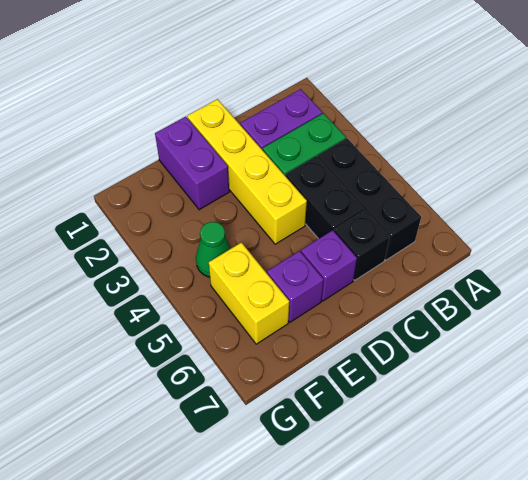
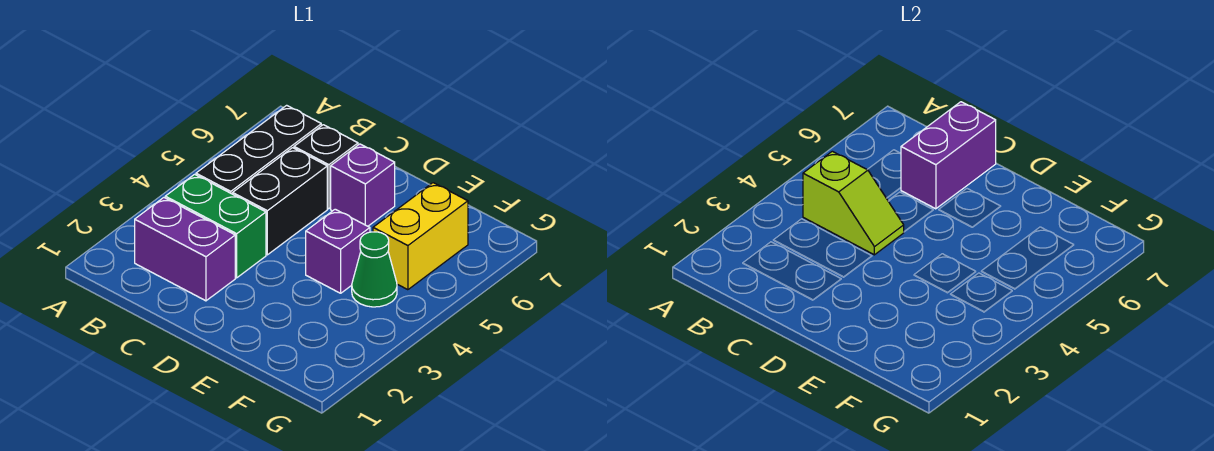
none -> lime slope B4:C4 level 2 top B
yellow brick D1:D4 level 1 -> none
purple brick E1:E2 level 1 -> purple brick C6:C7 level 2
purple brick E6 level 1 -> purple brick E4 level 1

